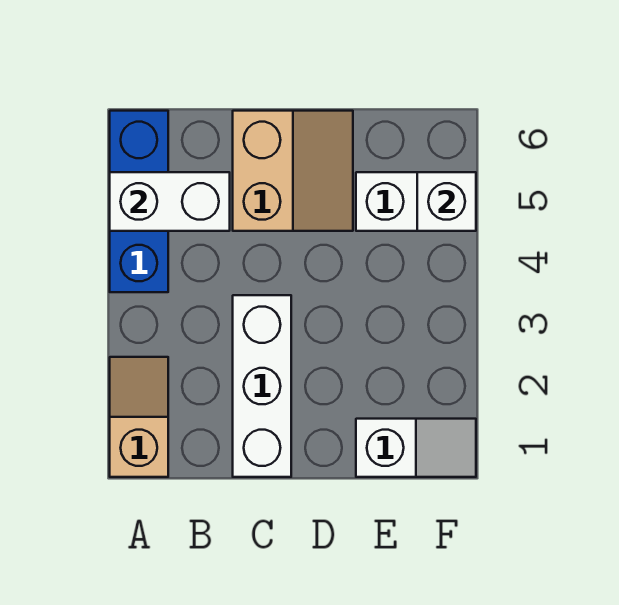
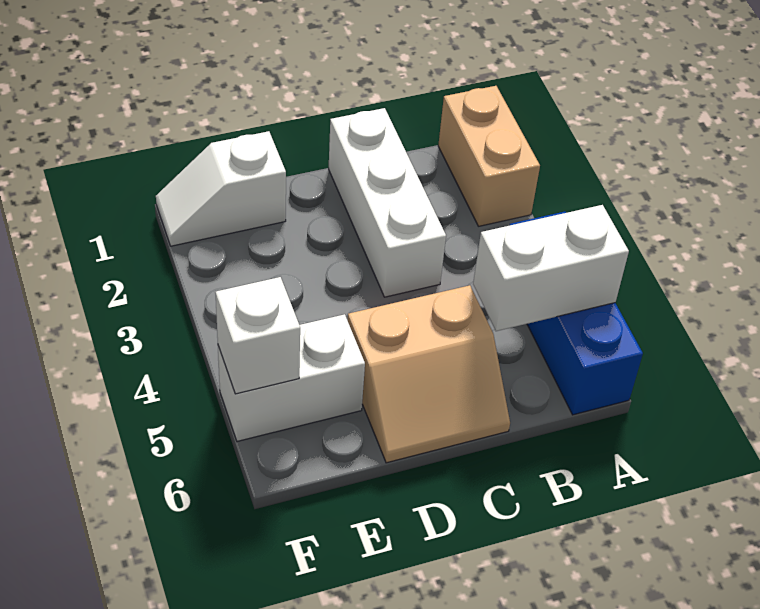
tan slope A1:A2 level 1 top 1 -> tan brick A1:A2 level 1
tan slope C5:D6 level 1 top C -> tan slope C5:D6 level 1 top 5

